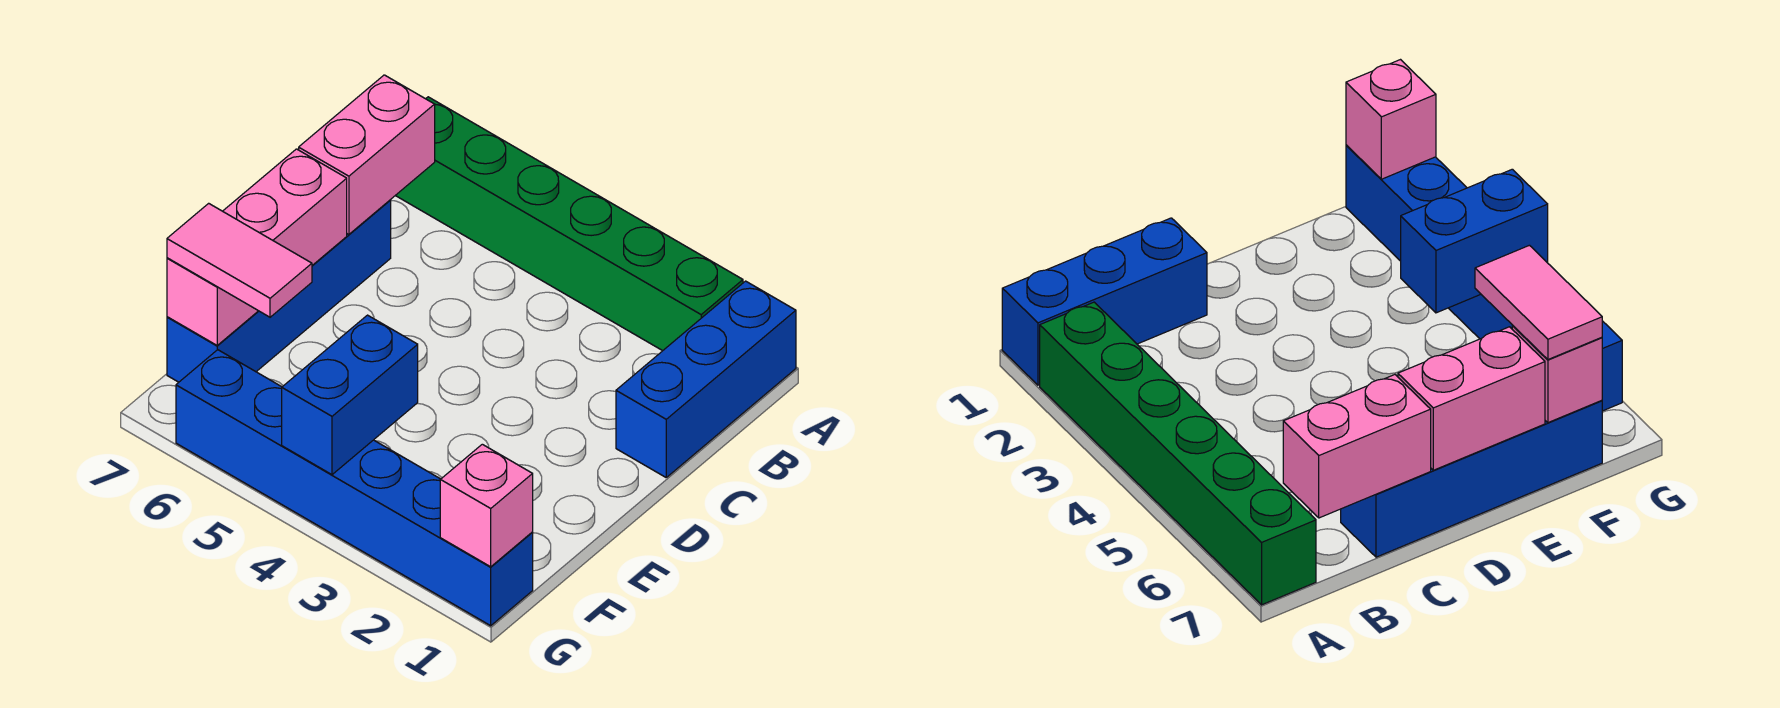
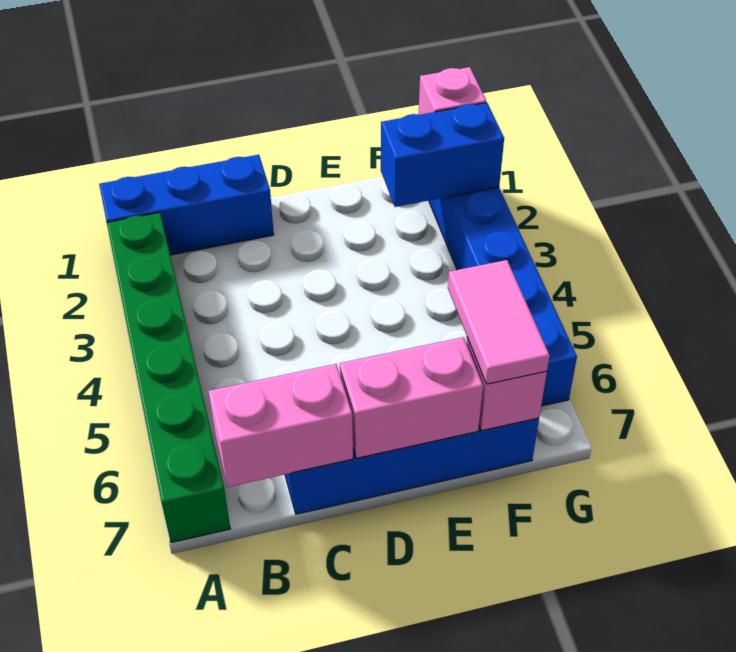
blue brick F4:G4 level 2 -> blue brick F2:G2 level 2

